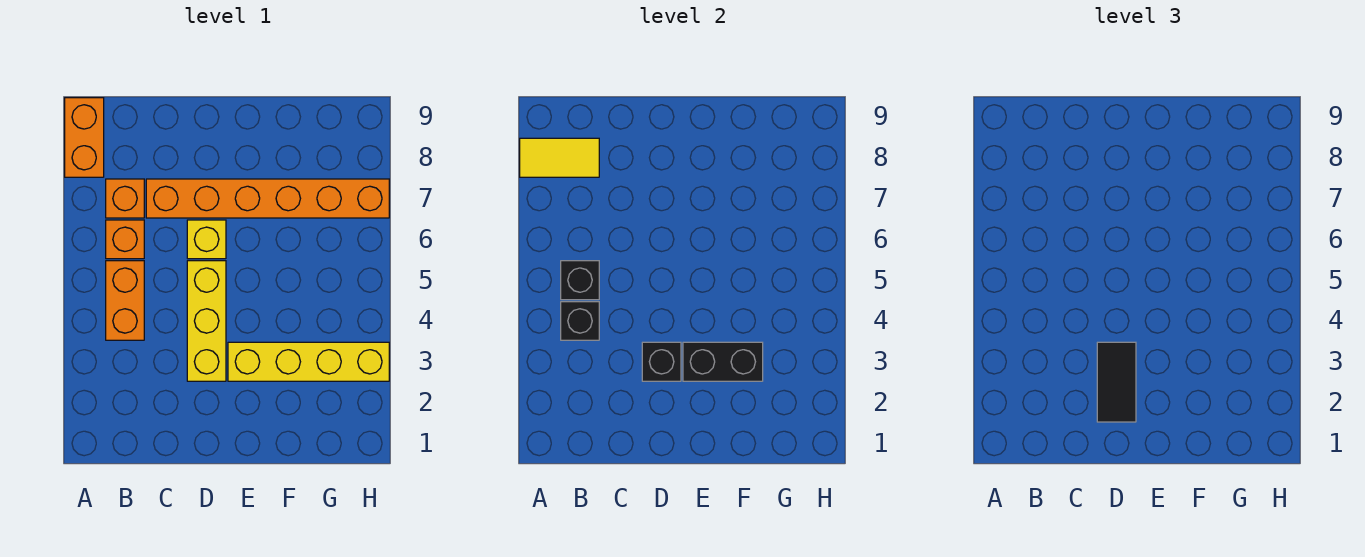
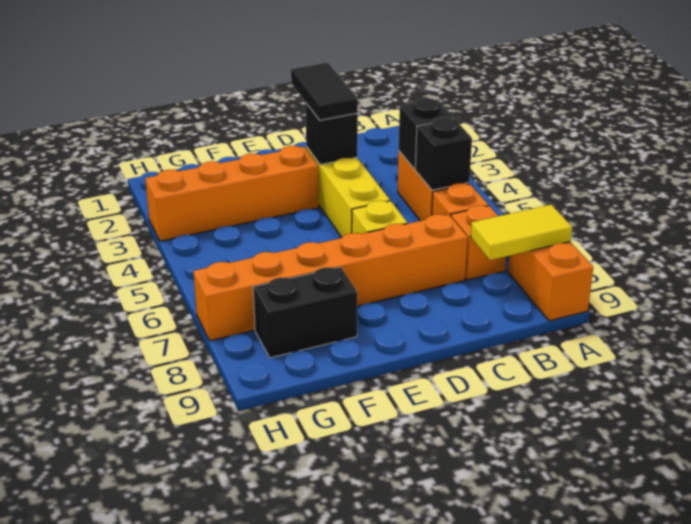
yellow brick E3:H3 level 1 -> orange brick E3:H3 level 1
black brick E3:F3 level 2 -> black brick F8:G8 level 1

